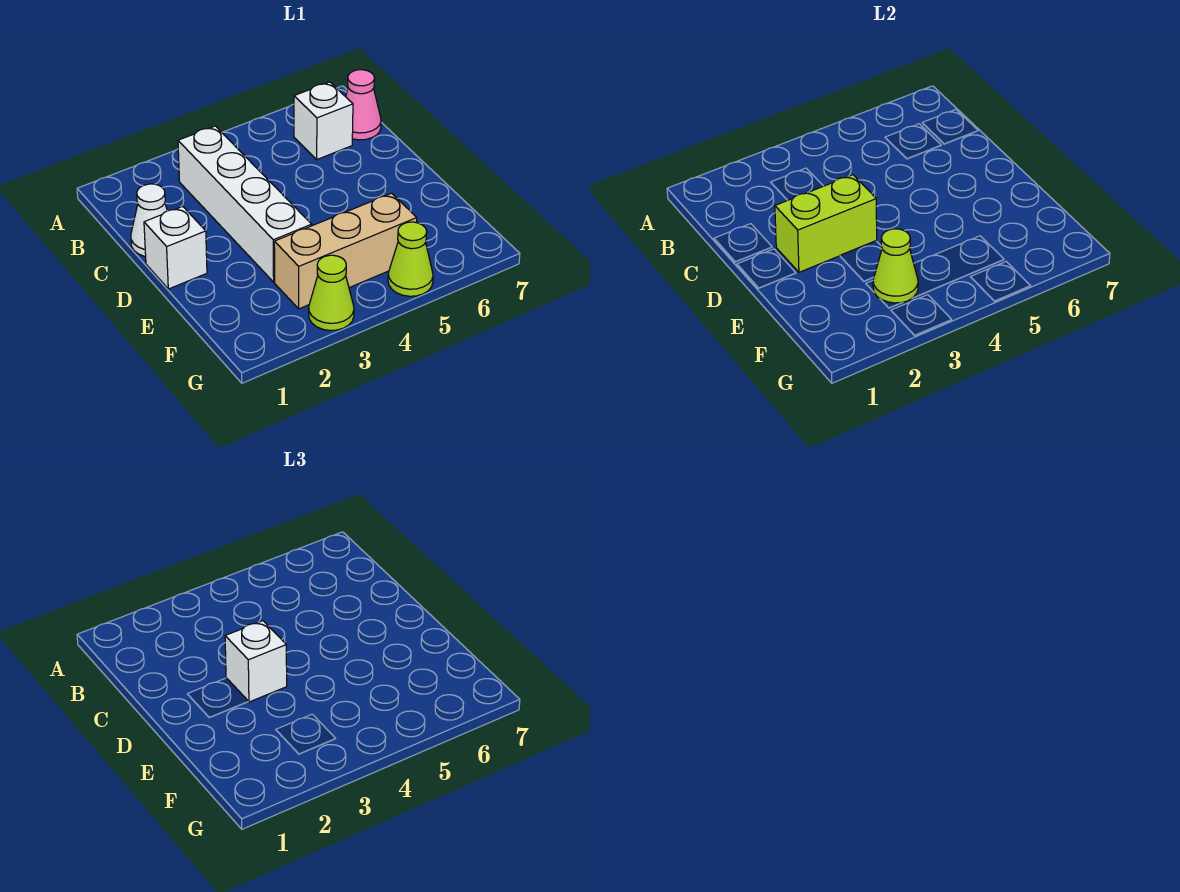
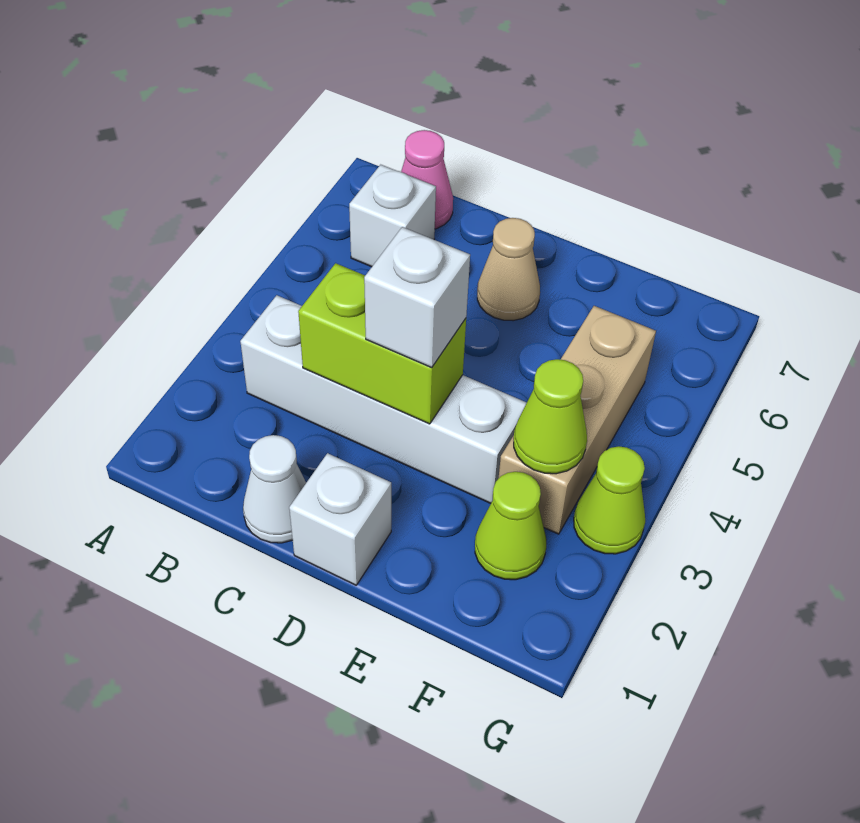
lime brick D2:D3 level 2 -> lime brick C3:D3 level 2
none -> tan cone D6 level 1
lime cone G5 level 1 -> lime cone F2 level 1

